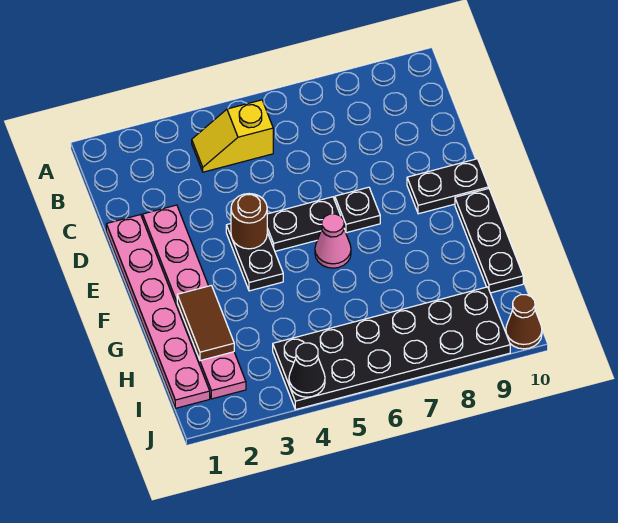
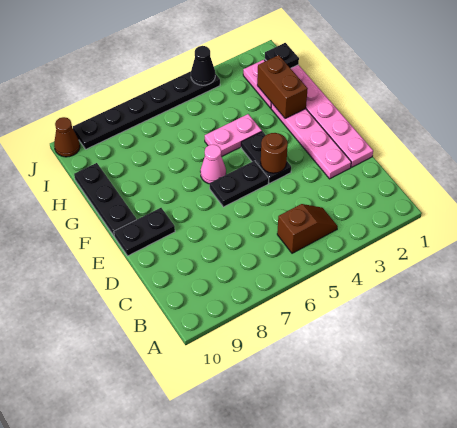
yellow slope B4:B5 level 1 top 5 -> brown slope B4:B5 level 1 top 5
black plate E7 level 1 -> black plate I1 level 2
brown tile G2:H2 level 2 -> brown brick G2:H2 level 2
none -> pink plate G4:G5 level 1
black plate I4:J9 level 1 -> black plate J4:J9 level 1

